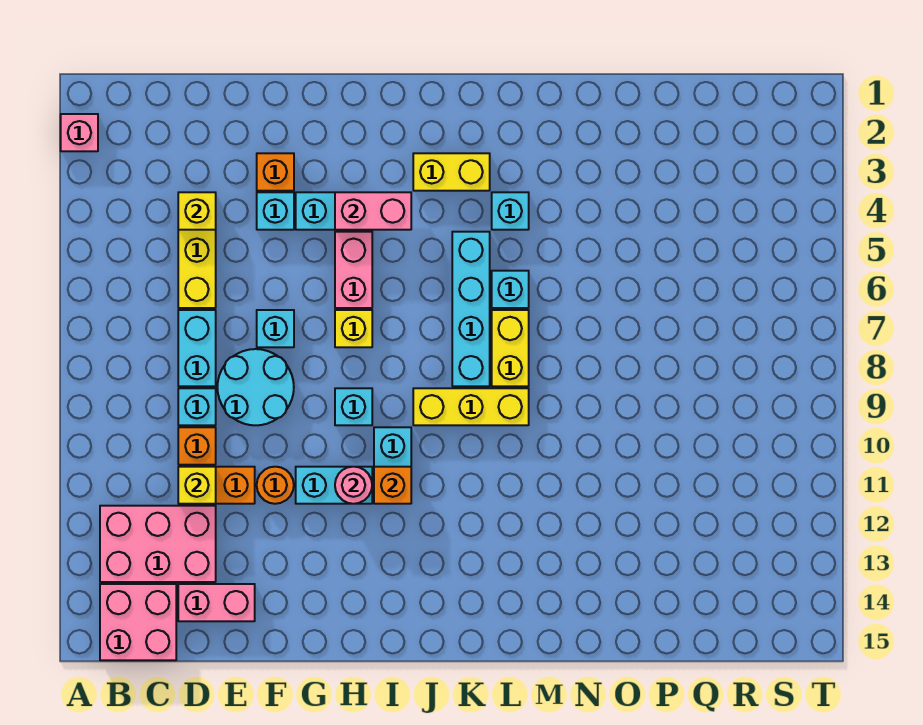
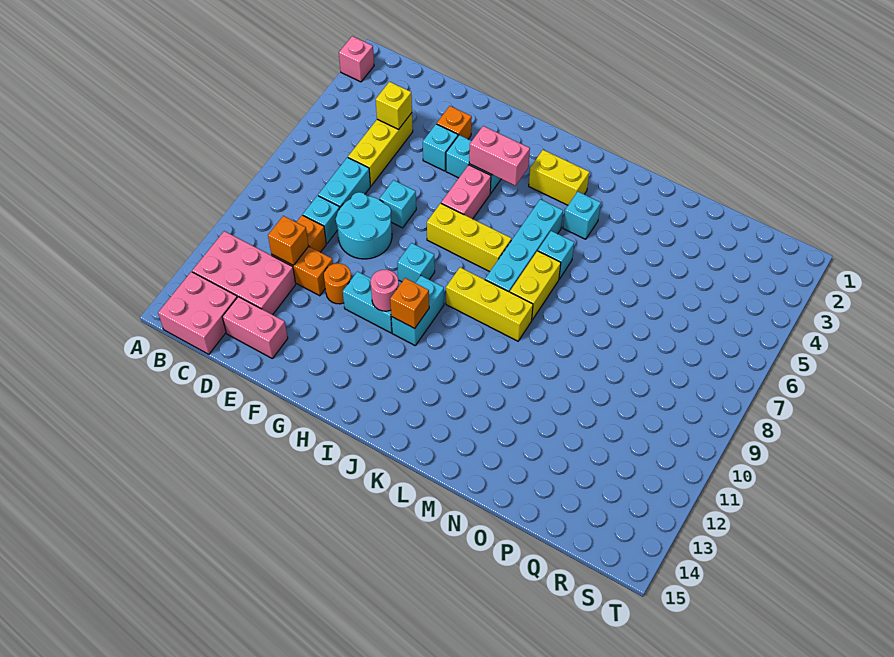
yellow brick D11 level 2 -> orange brick D11 level 2
yellow brick H7 level 1 -> yellow brick H7:J7 level 1

